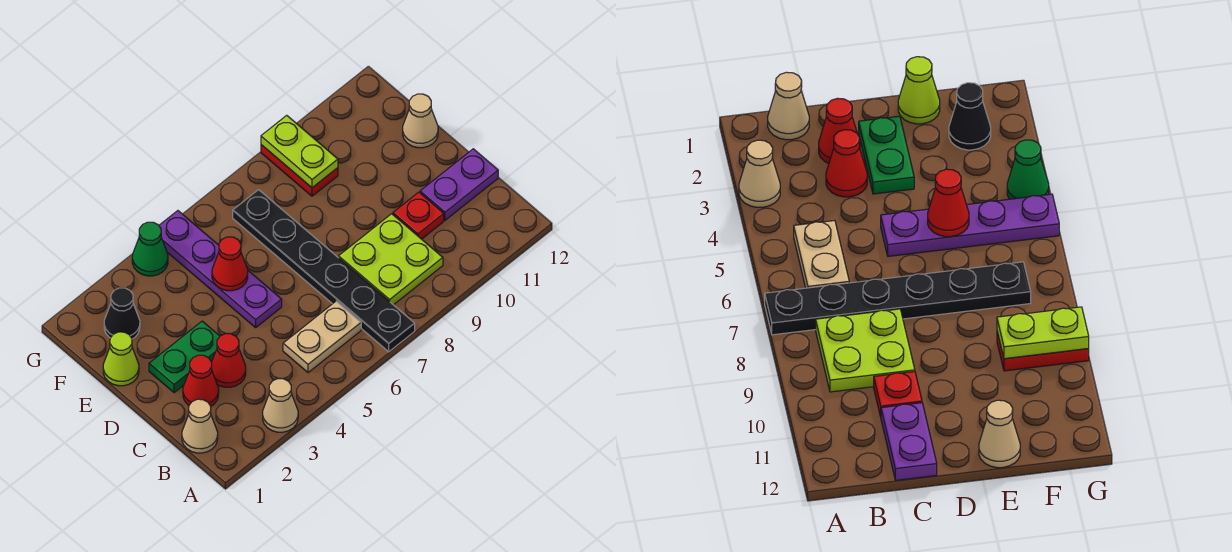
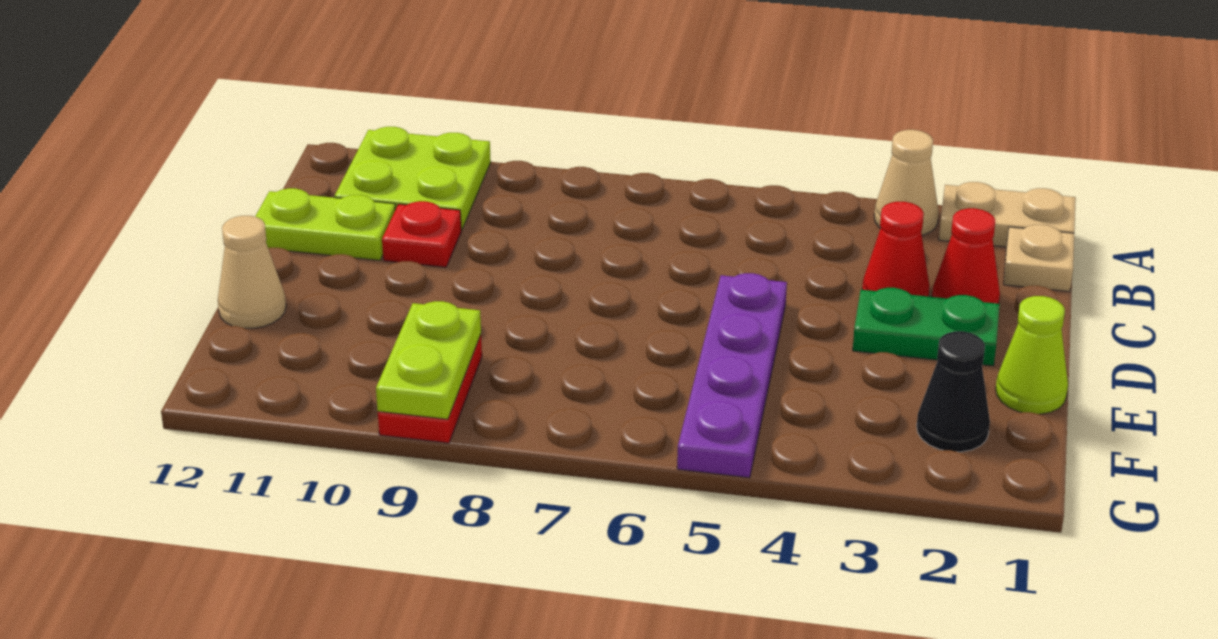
black plate A7:F7 level 1 -> none
tan cone B1 level 1 -> tan plate B1 level 1
tan plate B5:B6 level 1 -> tan plate A1:A2 level 1
lime plate B8:C9 level 1 -> lime plate A10:B11 level 1
purple plate C11:C12 level 1 -> lime plate C11:C12 level 1
red cone E5 level 2 -> none
green cone G4 level 1 -> none

